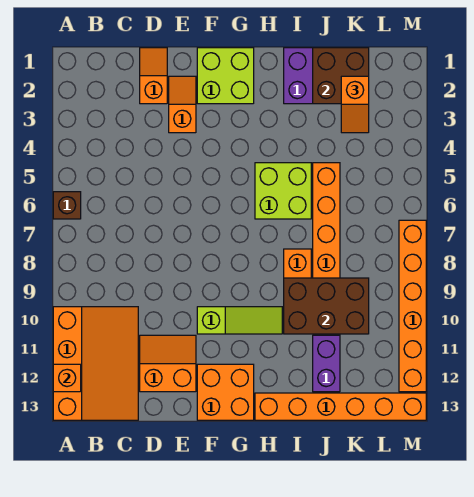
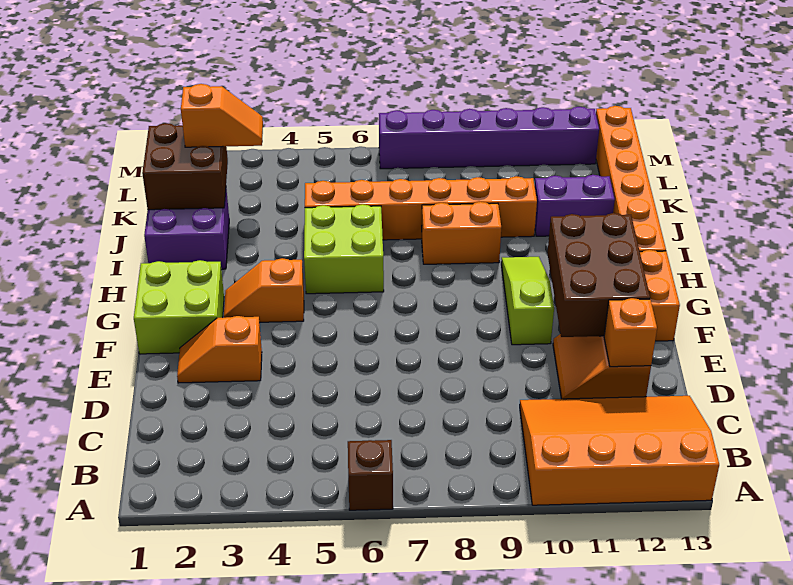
orange brick A12 level 2 -> orange brick D12 level 2
orange slope D1:D2 level 1 top 2 -> orange slope G3:G4 level 1 top 4
brown brick I9:K10 level 2 -> brown brick E11:G12 level 2
orange brick M7:M12 level 1 -> purple brick M7:M12 level 1

